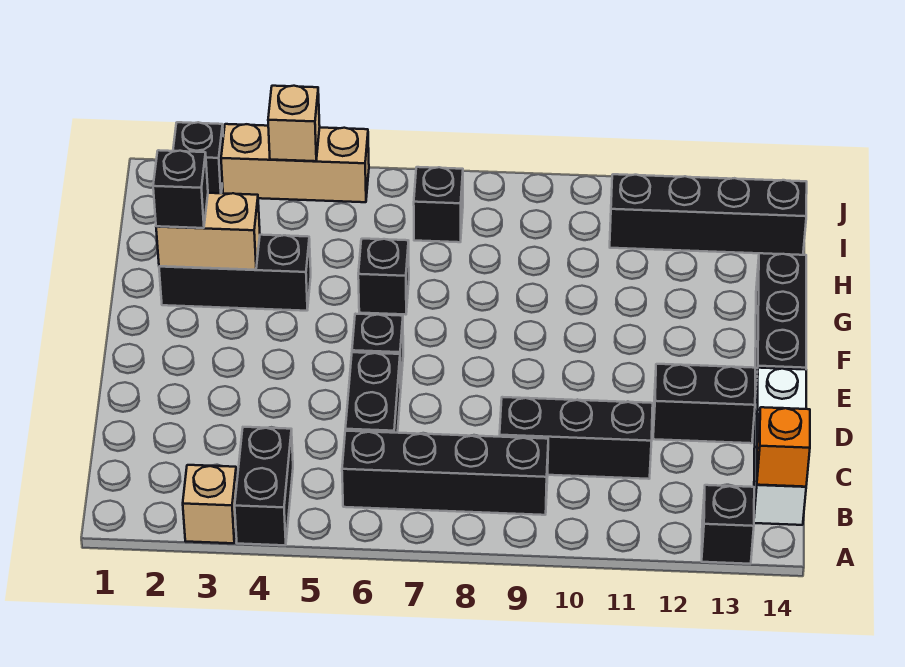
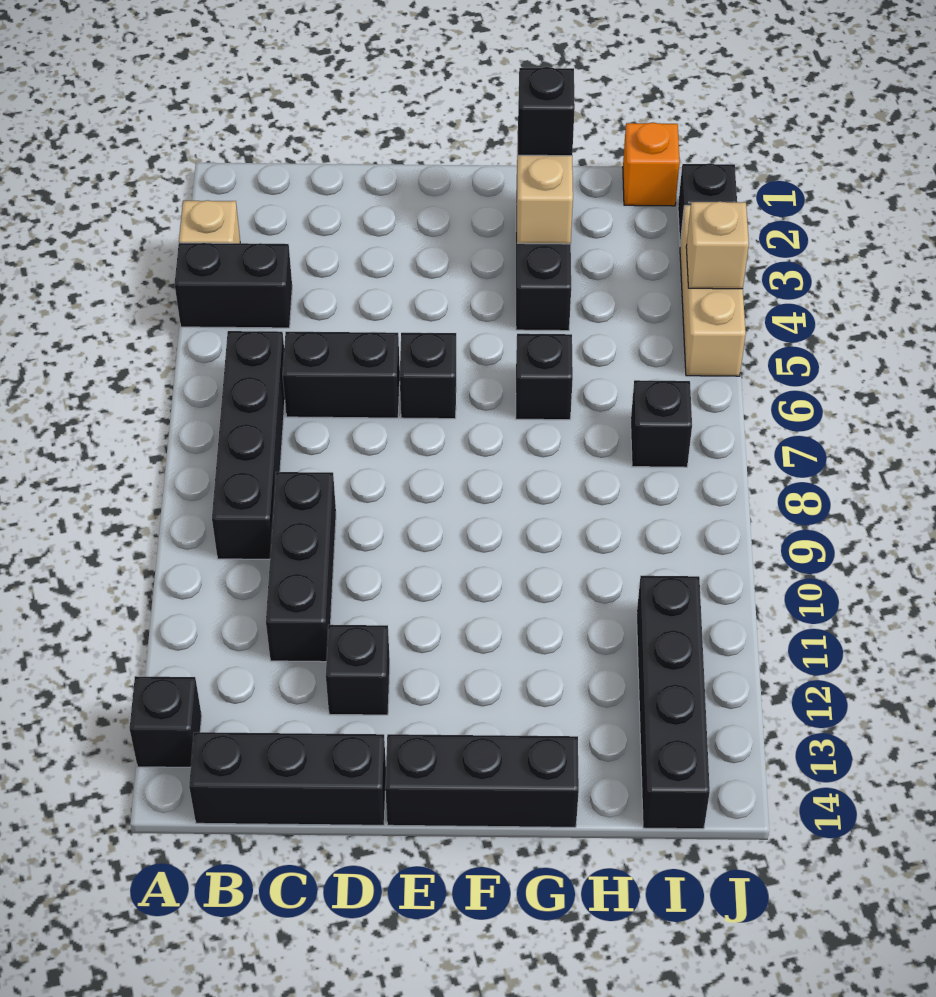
white brick B14:D14 level 1 -> black brick B14:D14 level 1
orange brick B14 level 2 -> orange brick I1 level 1
black brick D12:D13 level 1 -> black brick D12 level 1

